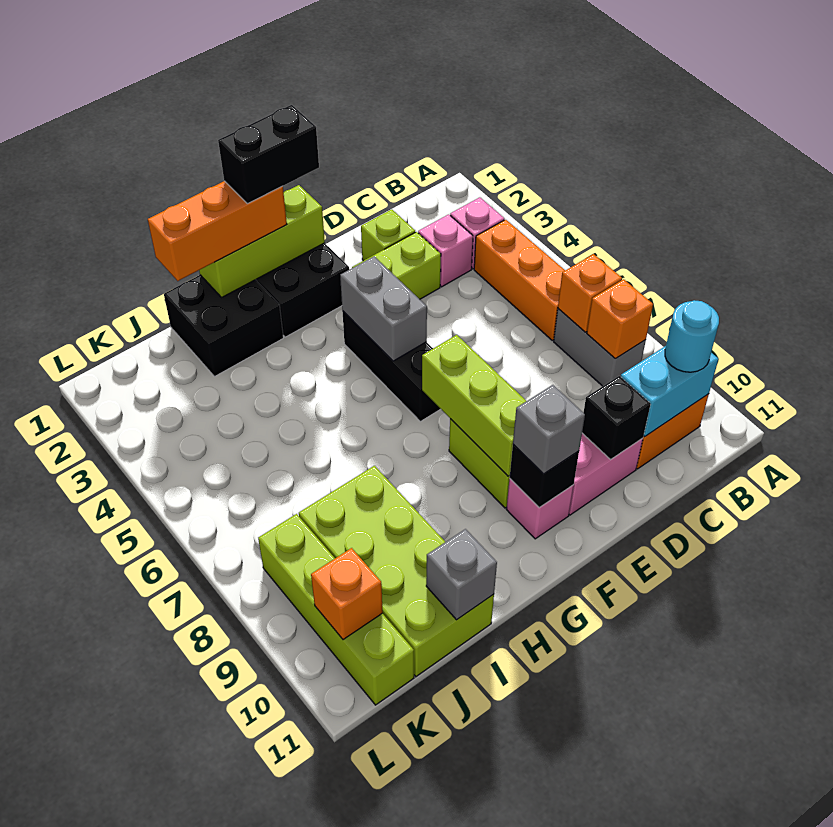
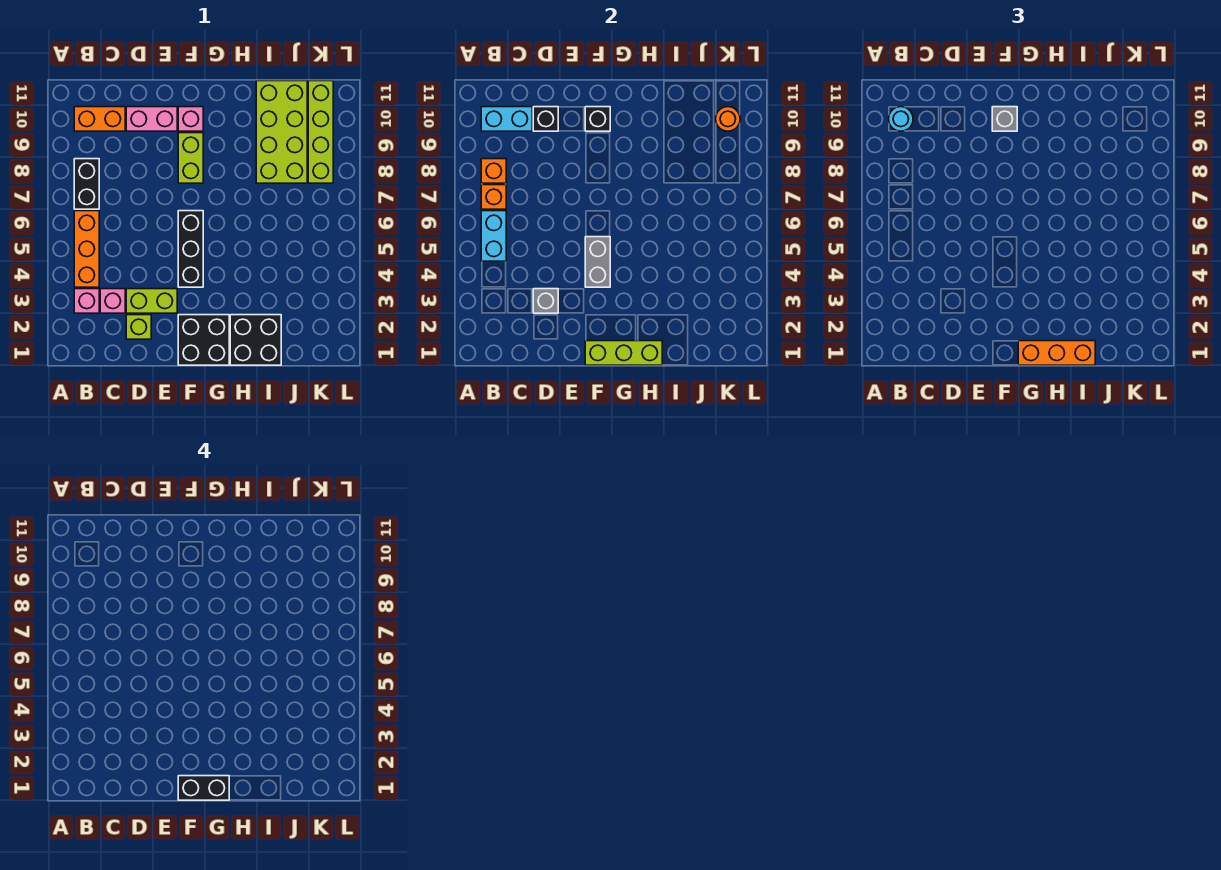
none -> cyan brick B5:B6 level 2
grey brick B7:B8 level 1 -> black brick B7:B8 level 1
lime brick F7:F9 level 2 -> none
grey brick I11 level 2 -> grey brick D3 level 2
orange brick K10 level 2 -> orange round brick K10 level 2

